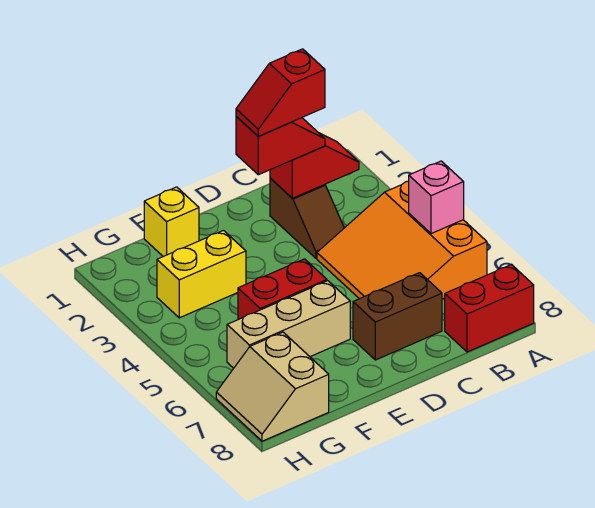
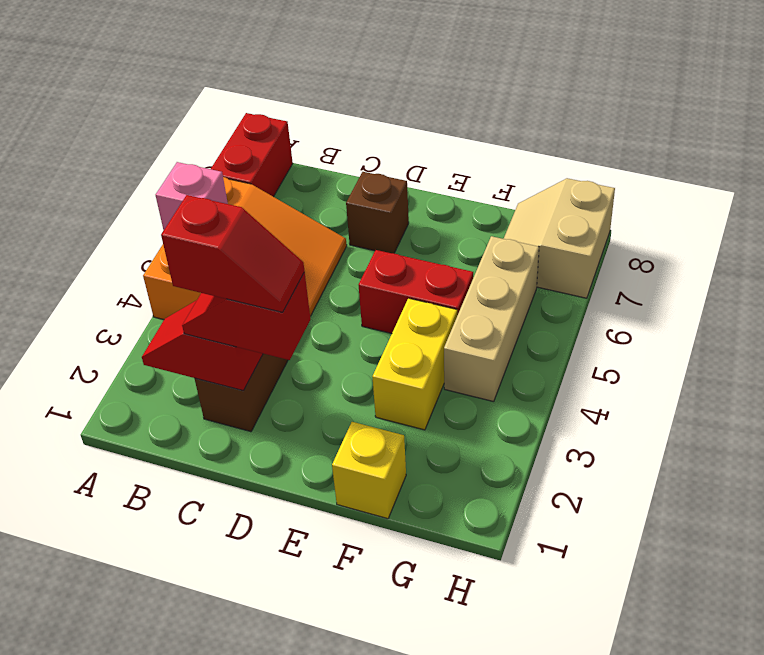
red brick A8:B8 level 1 -> red brick A7:A8 level 1
brown brick C7:D7 level 1 -> brown brick D7 level 1
tan brick E6:G6 level 1 -> tan brick G4:G6 level 1
yellow brick F3:G3 level 1 -> yellow brick F3:F4 level 1
tan slope G7:H8 level 1 top G -> tan slope G7:H8 level 1 top H

